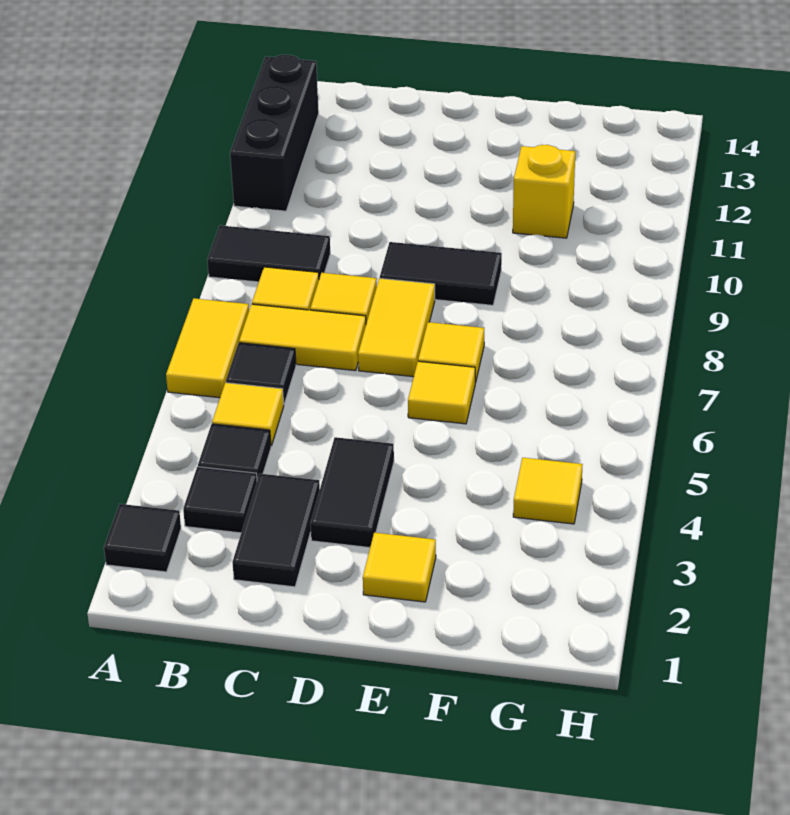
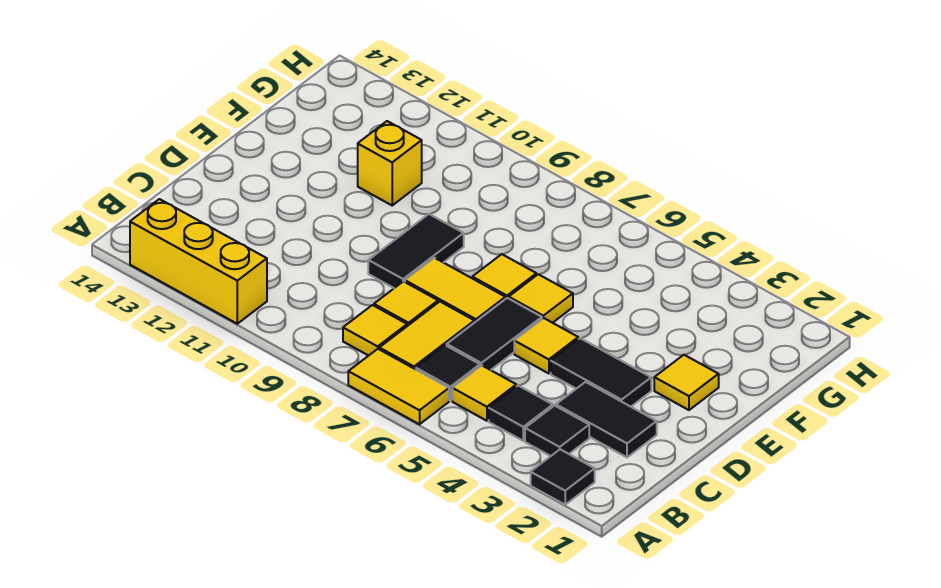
black tile A9:B9 level 1 -> black tile C6:D6 level 1
black brick A11:A13 level 1 -> yellow brick A11:A13 level 1
yellow tile G4 level 1 -> yellow tile D5 level 1

